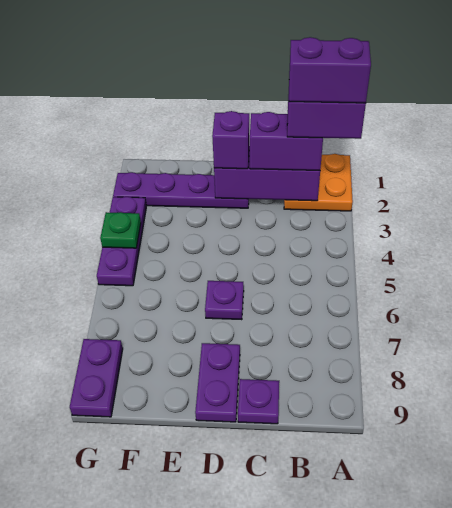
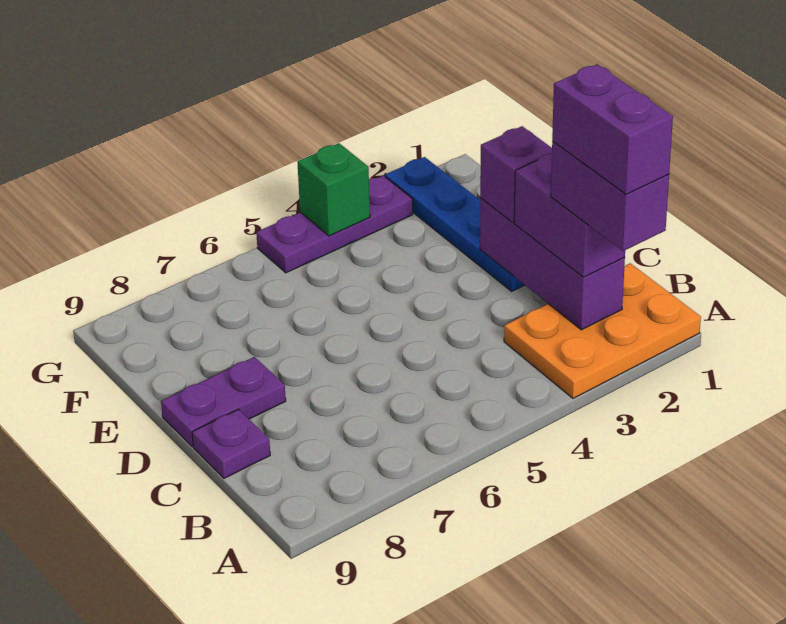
orange plate A1:B2 level 1 -> orange plate A1:B3 level 1
purple plate D2:G2 level 1 -> blue plate D2:G2 level 1
purple plate D6 level 1 -> none
green plate G4 level 2 -> green brick G4 level 2
purple plate G8:G9 level 1 -> none

